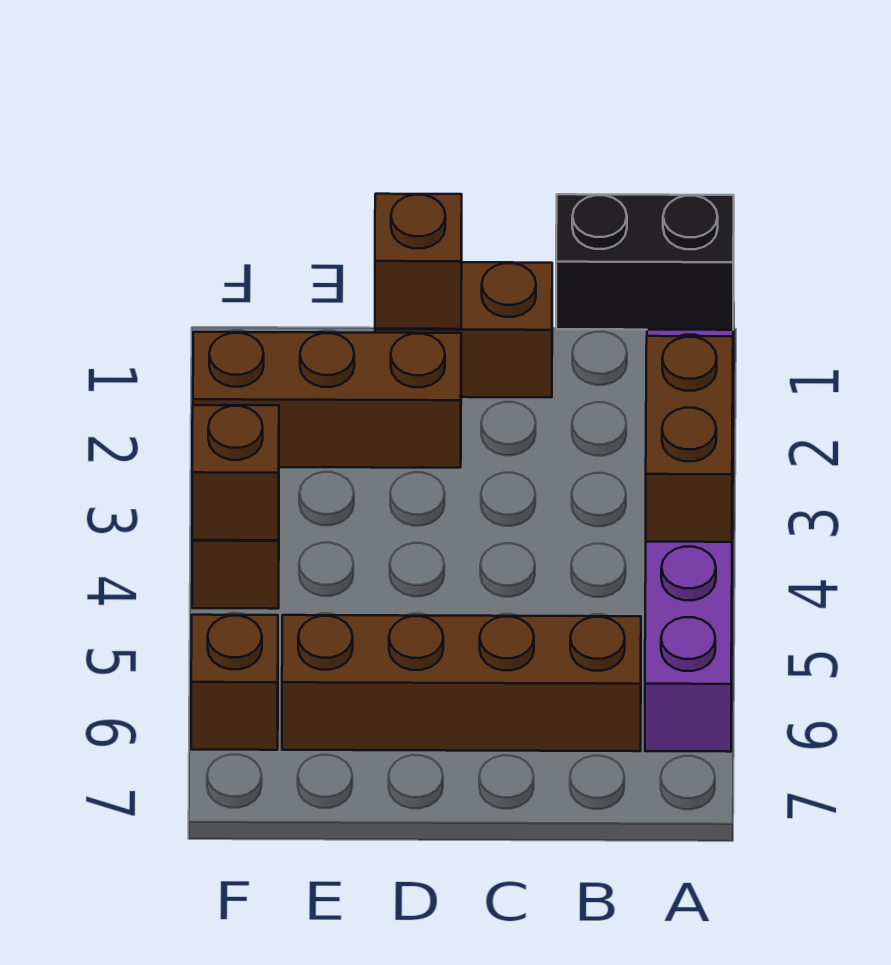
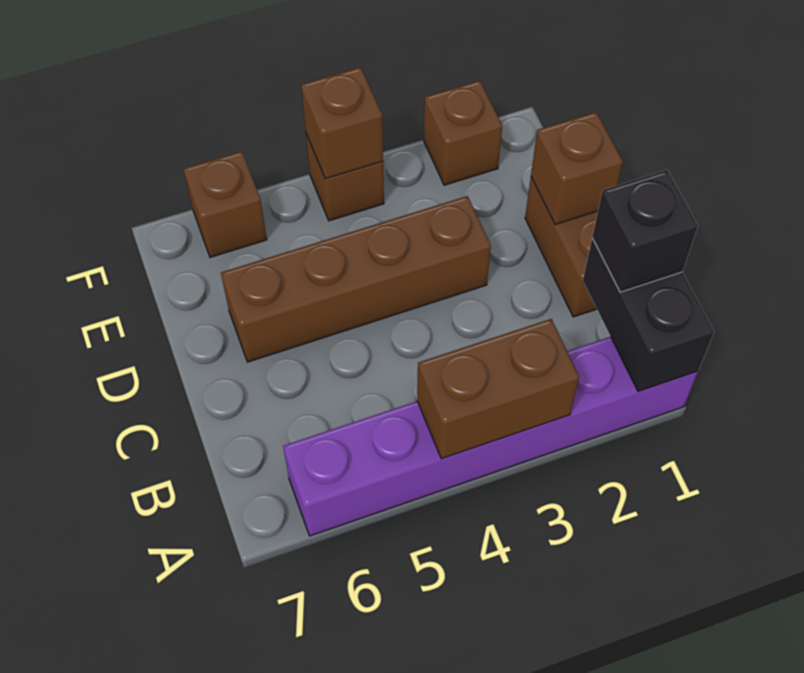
none -> black brick B1 level 3
brown brick B6:E6 level 1 -> brown brick D3:D6 level 1
brown brick D2:F2 level 1 -> brown brick F2 level 1

